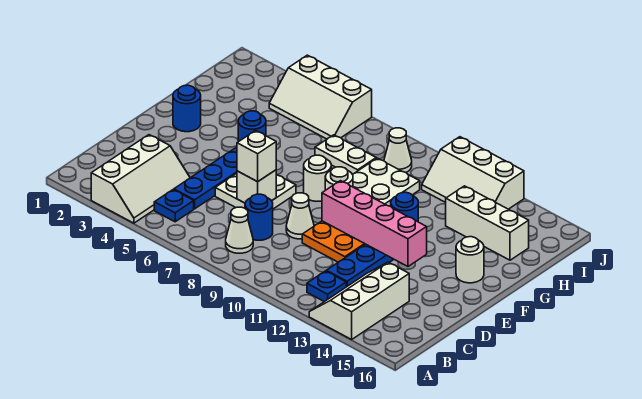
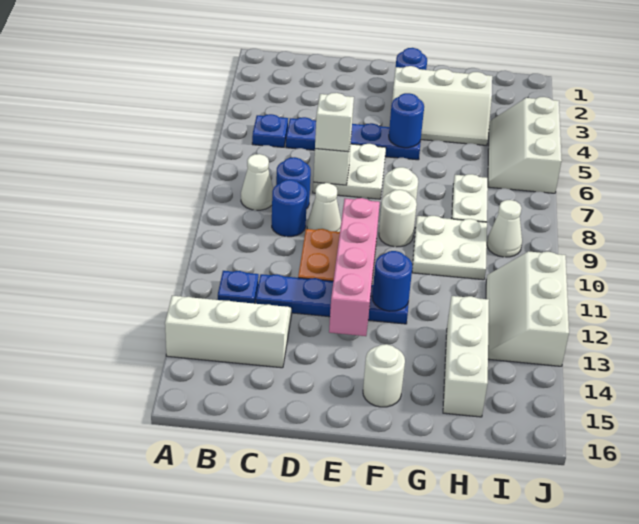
white slope A3:C4 level 1 top 3 -> white slope F3:H4 level 1 top 3
none -> blue round brick C9 level 1

